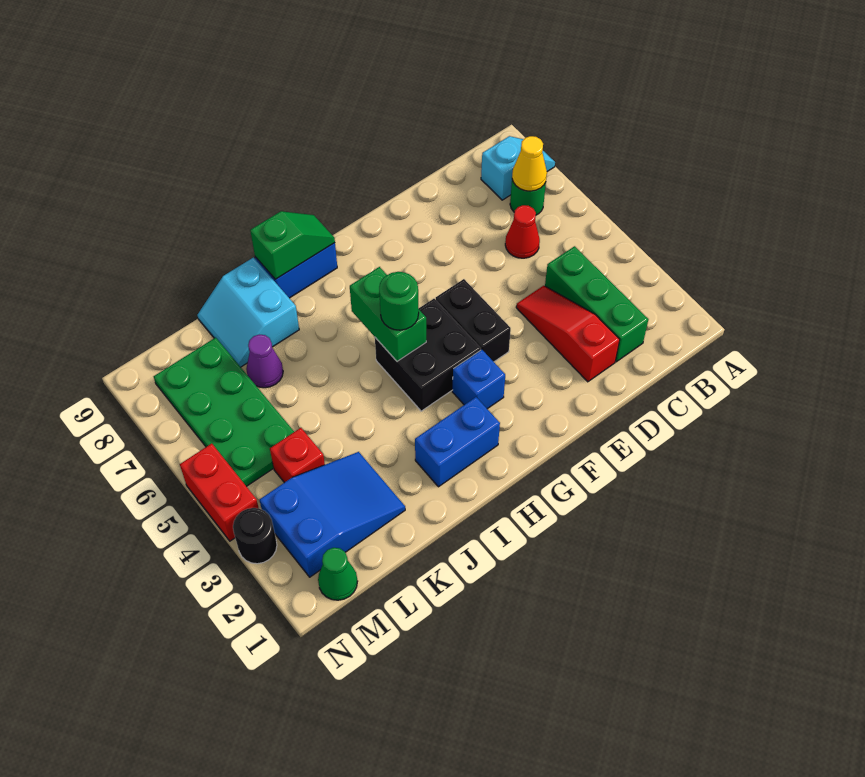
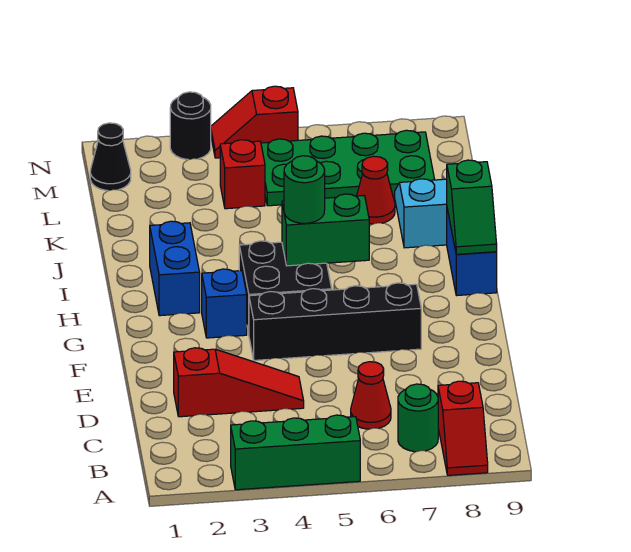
cyan slope A8:B8 level 1 top B -> red slope A8:B8 level 1 top B
yellow cone B7 level 2 -> none
green brick C2:C4 level 1 -> green brick A3:A5 level 1
black brick F4:F5 level 1 -> black brick F4:F7 level 1
blue slope K2:M3 level 1 top M -> none
purple cone K7 level 1 -> red cone K7 level 1
green cone M1 level 1 -> black cone M1 level 1
red brick N4:N5 level 1 -> red slope N4:N5 level 1 top 5

